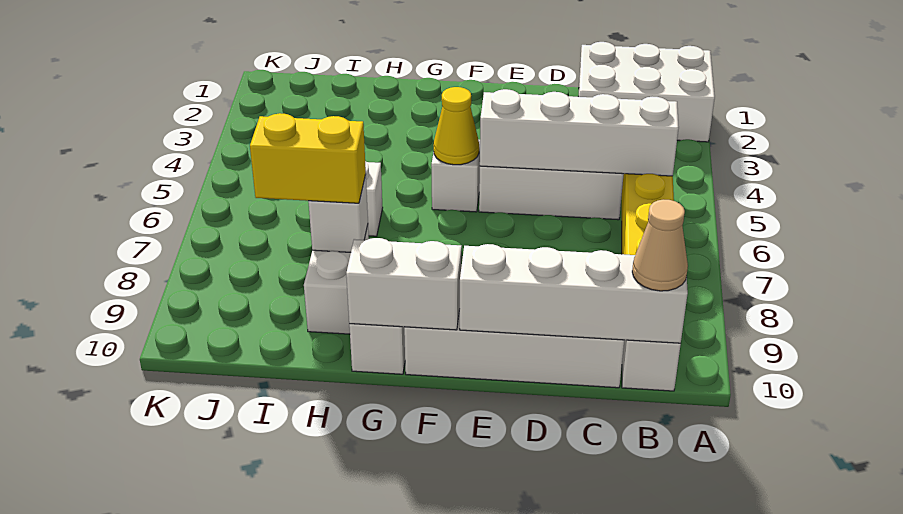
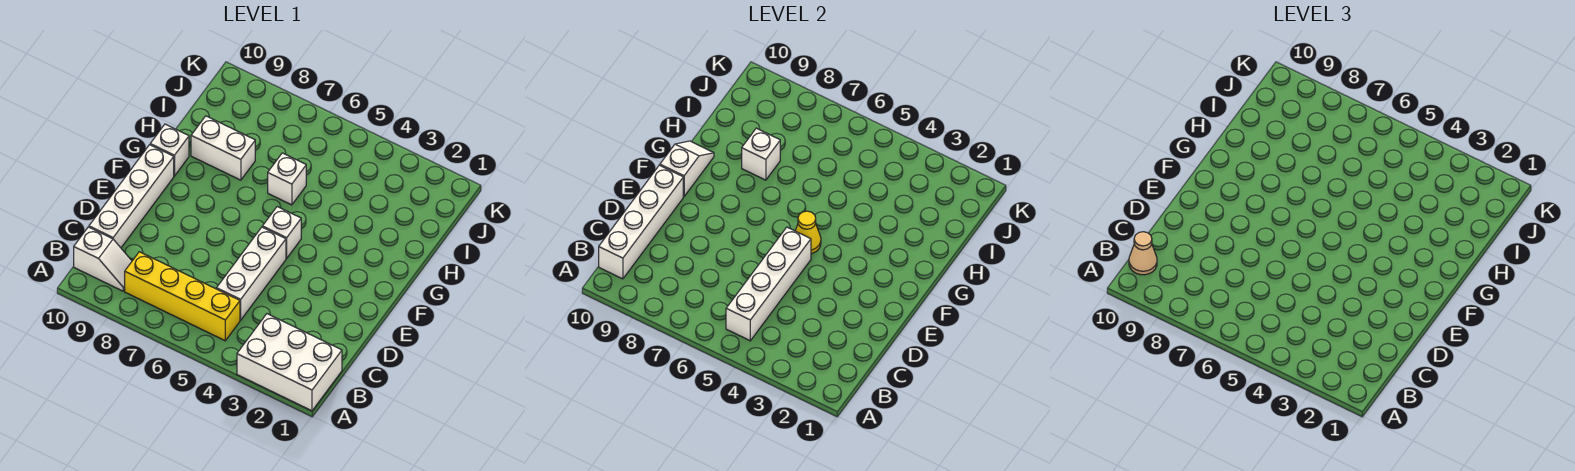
white brick A1:C2 level 1 -> white brick A1:B3 level 1
white brick F10:G10 level 2 -> white slope F10:G10 level 2 top F
yellow brick H8:I8 level 3 -> none

